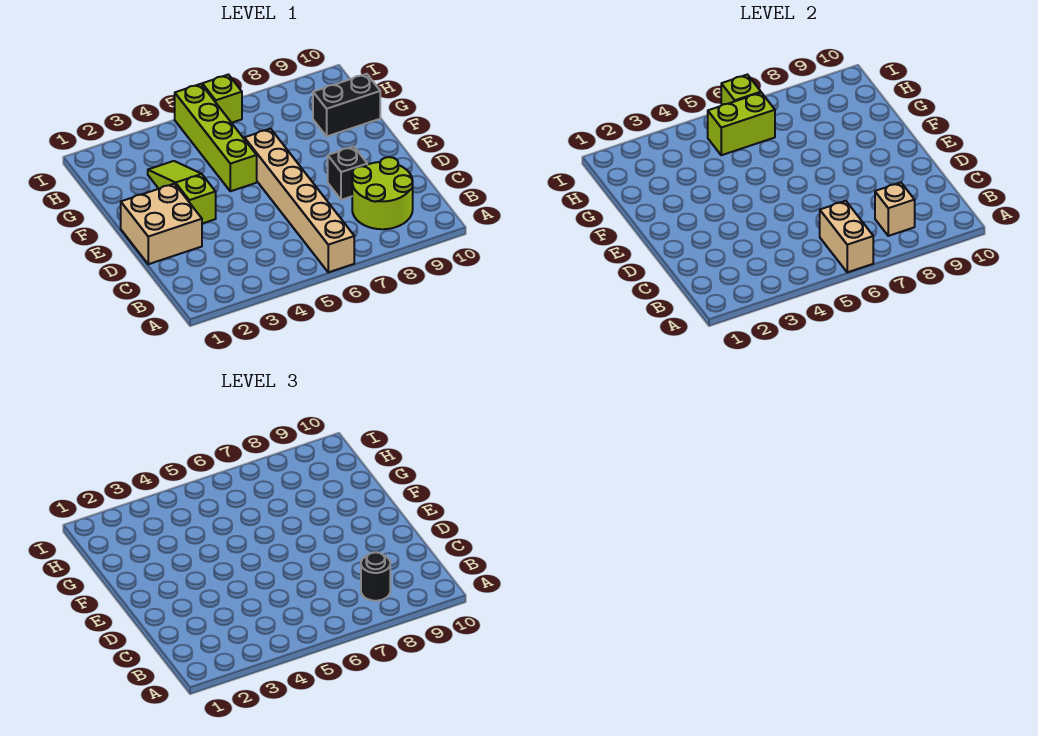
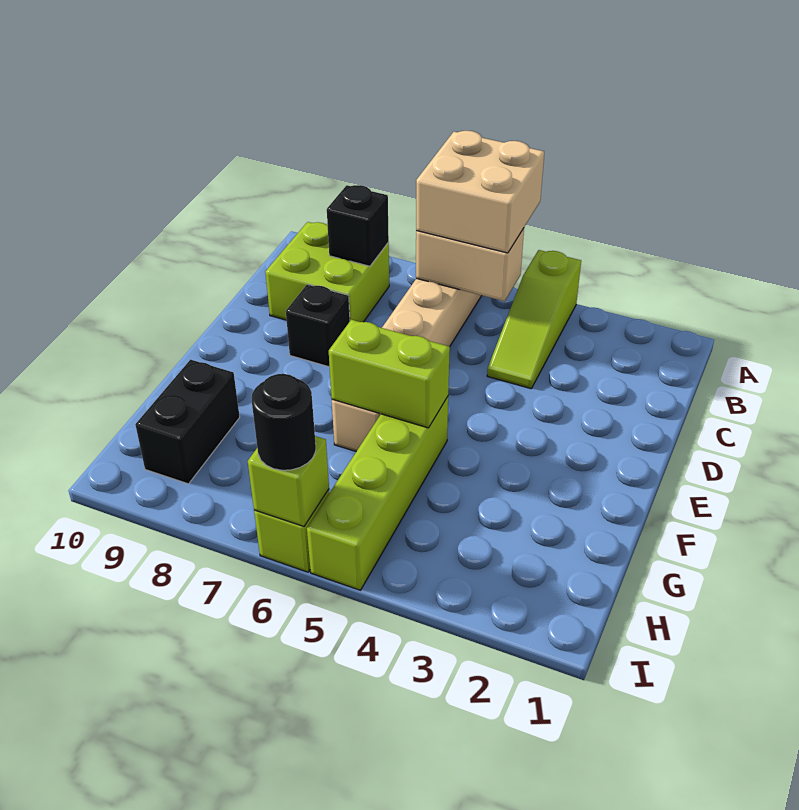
tan brick A6:B6 level 2 -> tan brick B5:B6 level 2
lime round brick B8:C9 level 1 -> lime brick B8:C9 level 1
tan brick B8 level 2 -> black brick B8 level 2
black round brick B8 level 3 -> black round brick I6 level 3
tan brick D1:E2 level 1 -> tan brick A5:B6 level 3
lime slope E3:G3 level 1 top E -> lime slope A4:C4 level 1 top A
black brick G9:G10 level 1 -> black brick G9:H9 level 1
lime brick H5:H6 level 2 -> lime brick F5:F6 level 2

